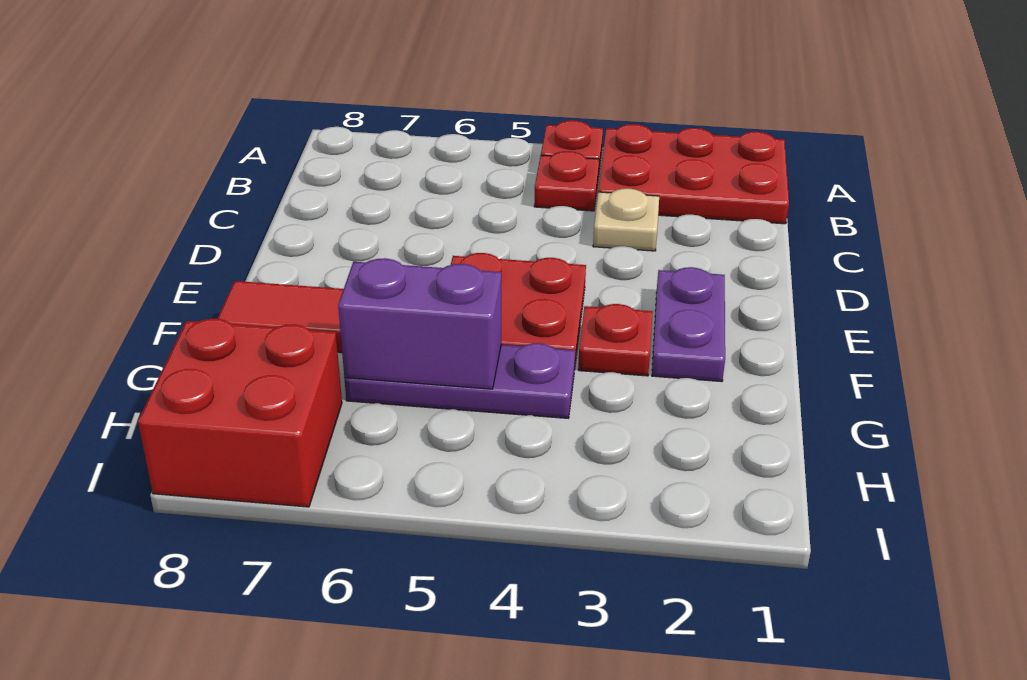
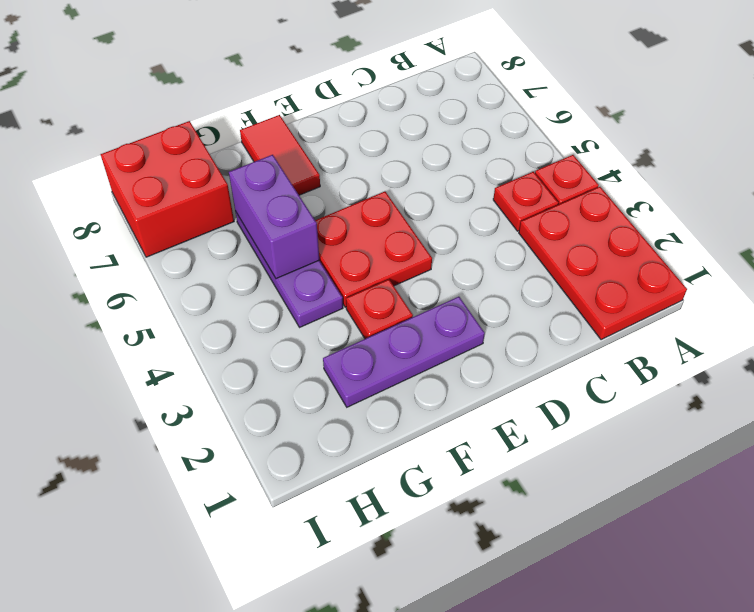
tan plate C3 level 1 -> none
purple plate E2:F2 level 1 -> purple plate E2:G2 level 1

